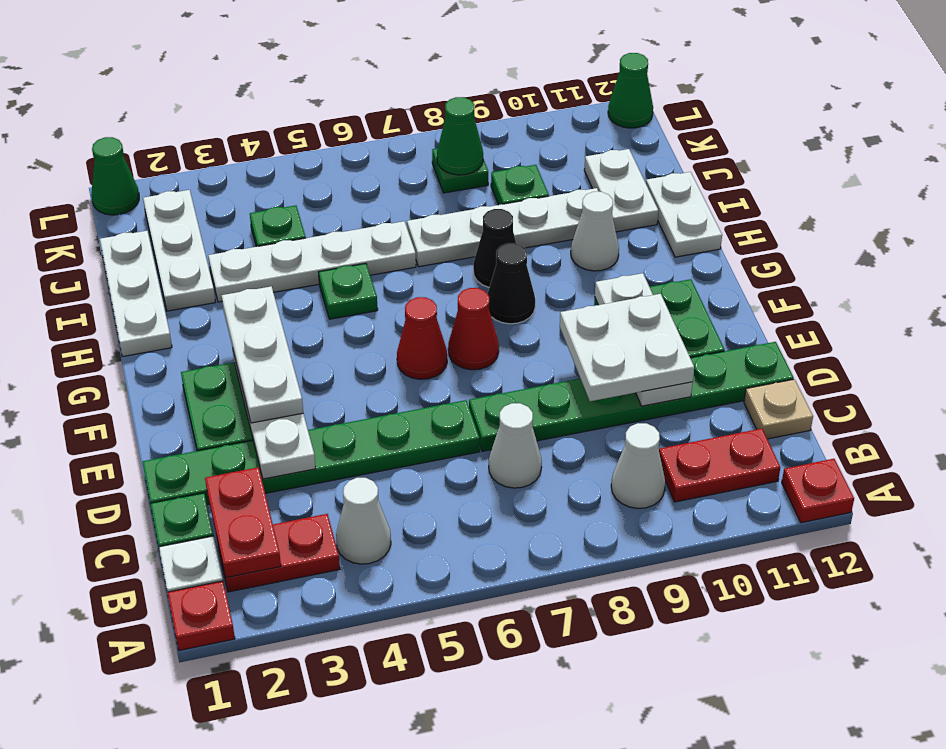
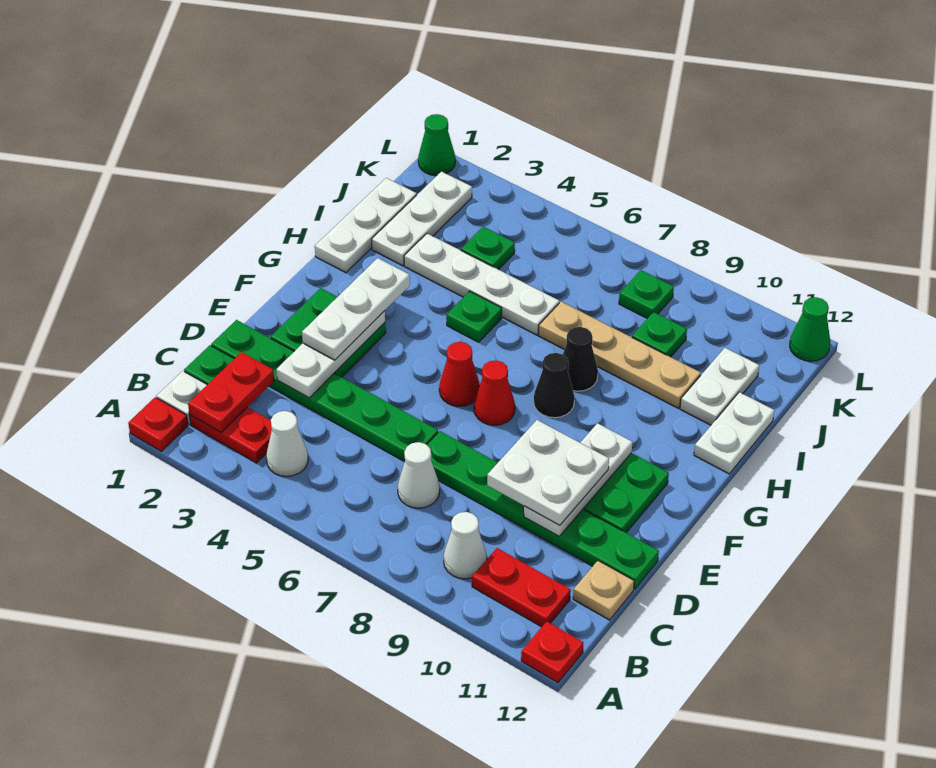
white cone H10 level 1 -> none
white plate I7:I10 level 1 -> tan plate I7:I10 level 1
green cone K8 level 2 -> none

